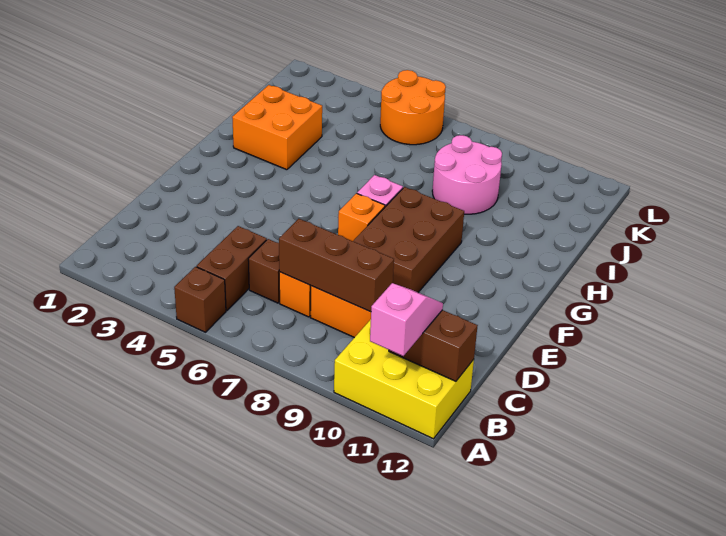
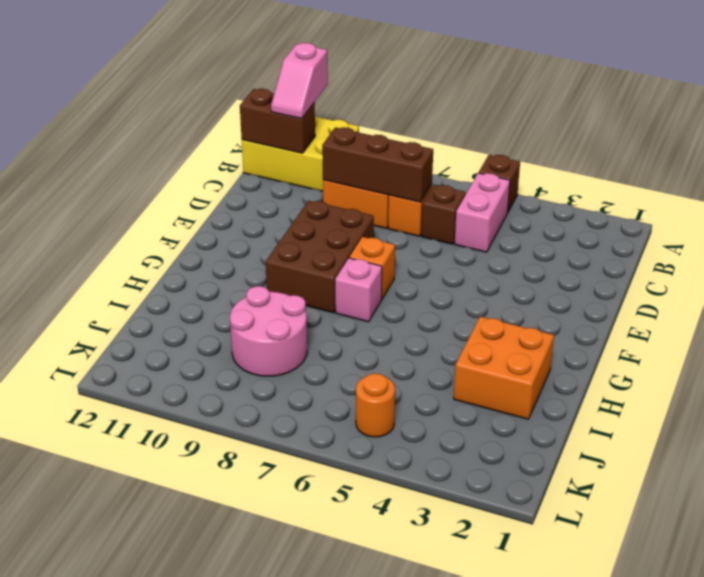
brown brick B5:C5 level 1 -> pink brick B5:C5 level 1
orange round brick K5:L6 level 1 -> orange round brick K5 level 1

